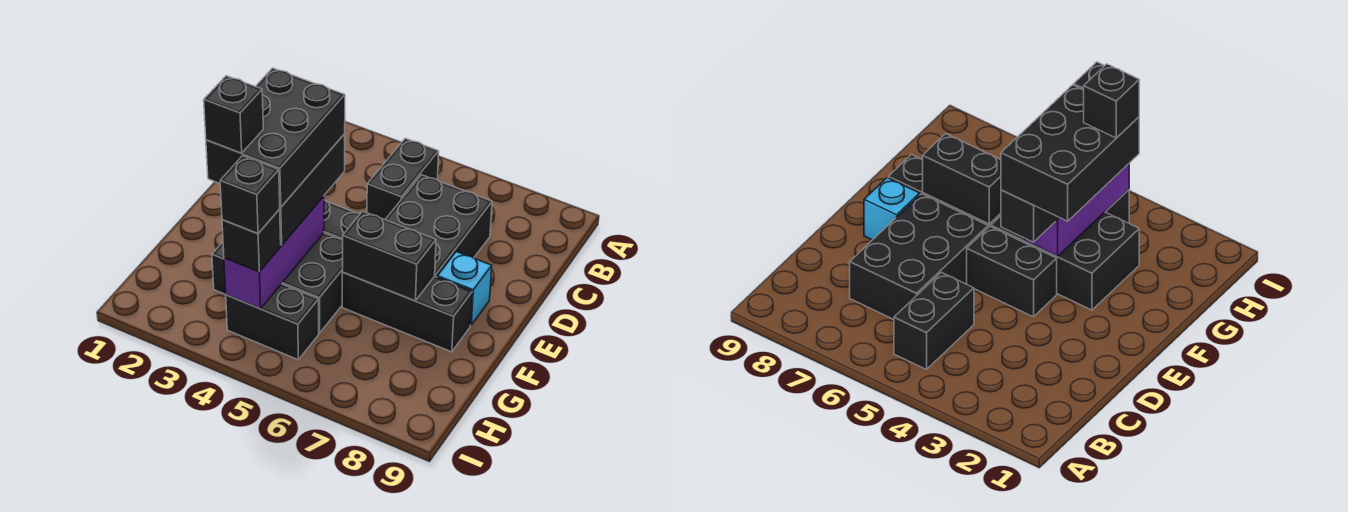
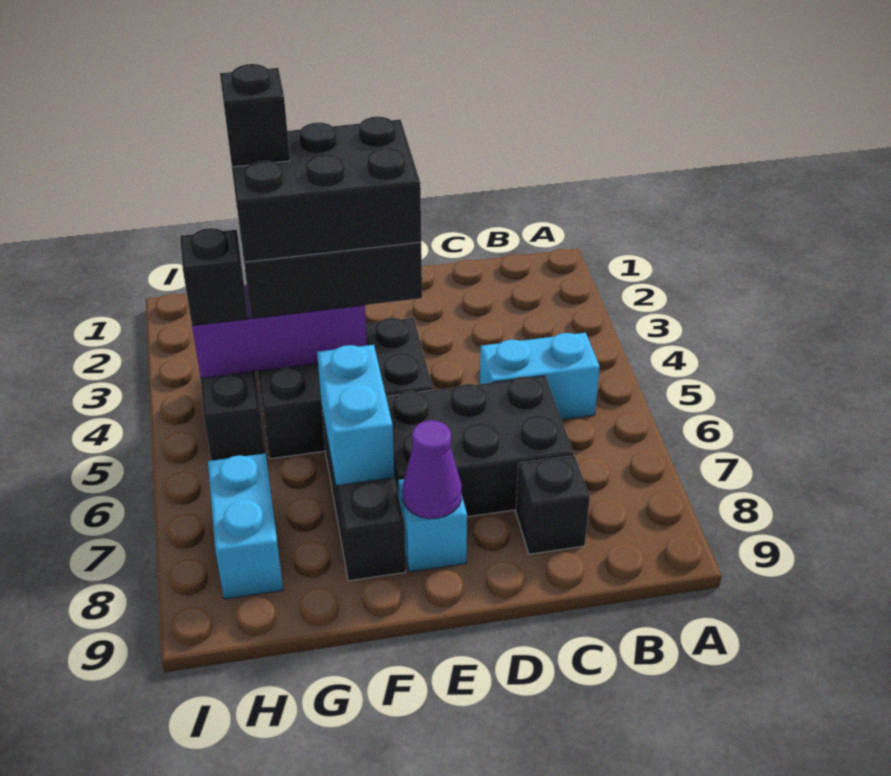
black brick B5:C5 level 1 -> cyan brick B5:C5 level 1
none -> purple cone E8 level 2
black brick F6:F7 level 2 -> cyan brick F6:F7 level 2
black brick H4 level 4 -> black brick C8 level 1
none -> cyan brick H7:H8 level 1

